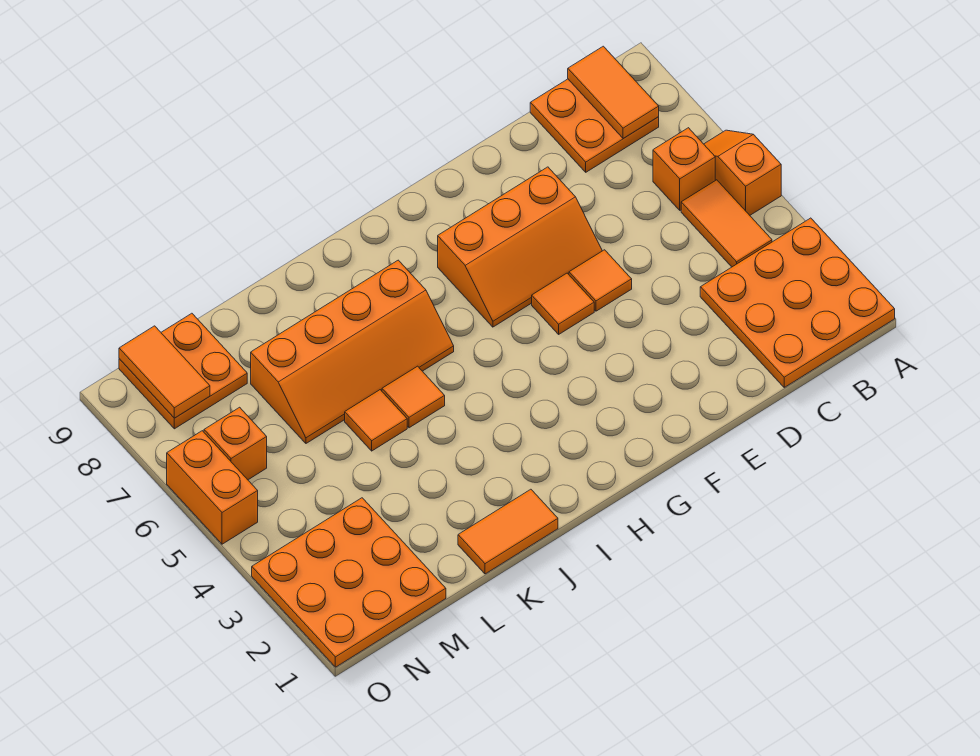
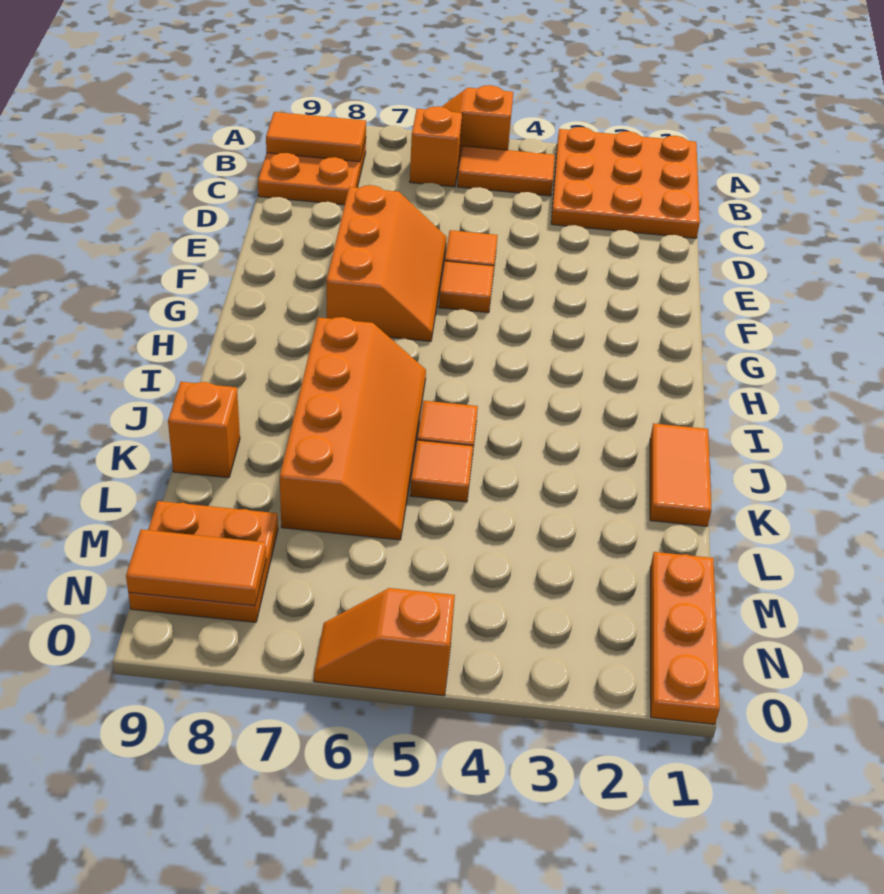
orange plate M1:O3 level 1 -> orange plate M1:O1 level 1
orange brick N6 level 1 -> orange brick K9 level 1
orange brick O5:O6 level 1 -> orange slope O5:O6 level 1 top 5

